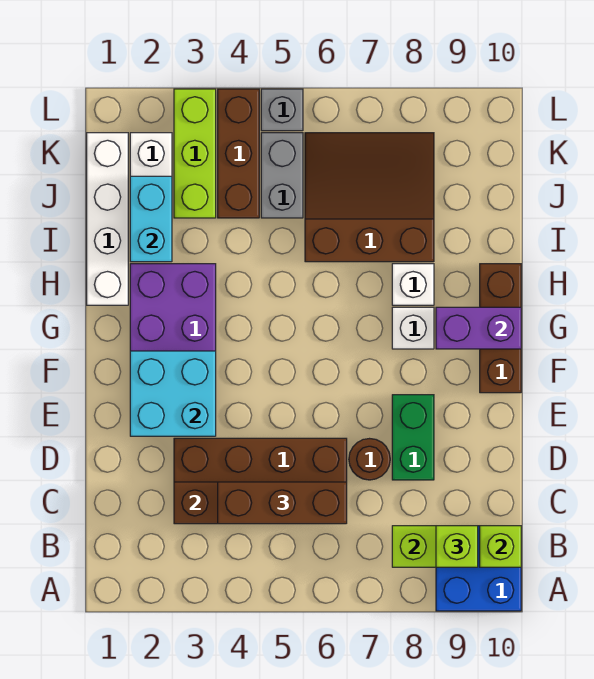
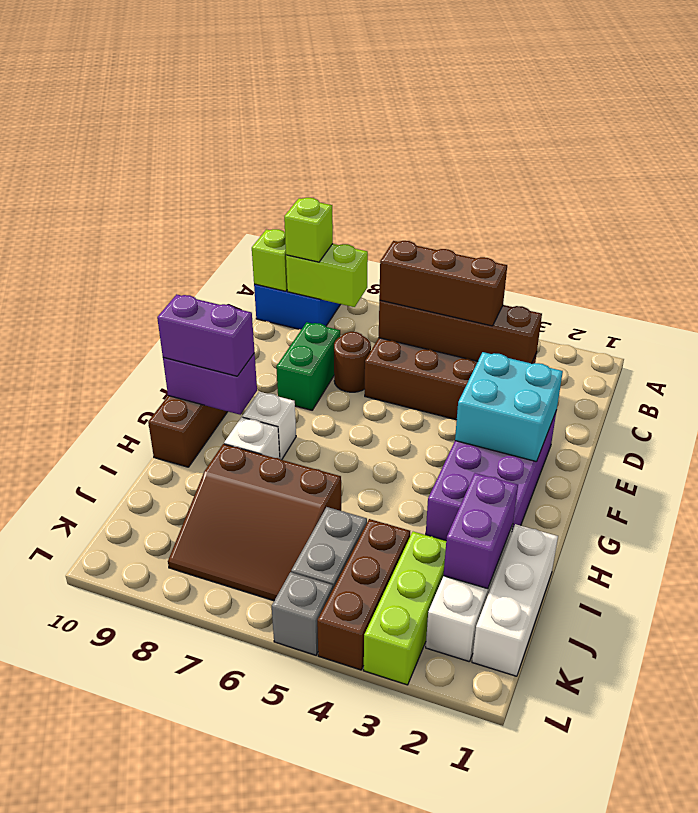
none -> purple brick G9:G10 level 3
white brick H1:K1 level 1 -> white brick I1:K1 level 1
cyan brick I2:J2 level 2 -> purple brick I2:J2 level 2

